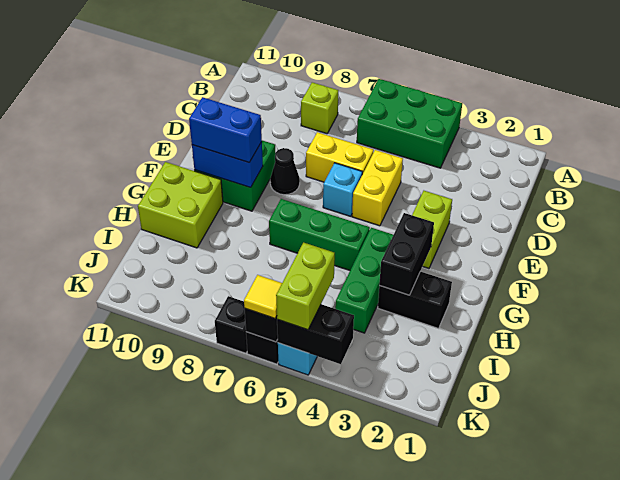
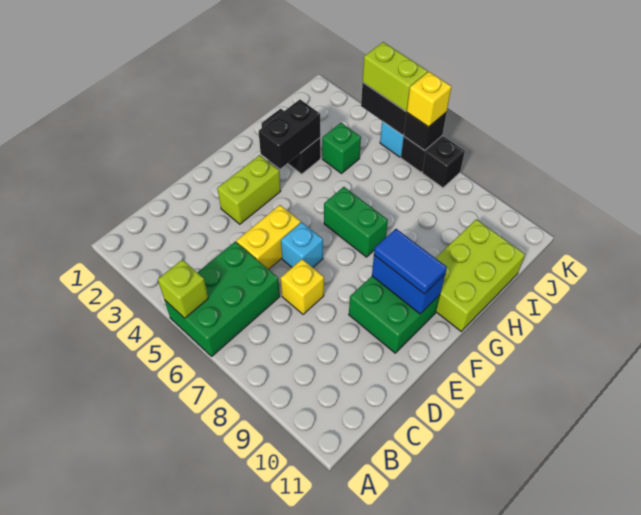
green brick A4:B6 level 1 -> green brick A5:C6 level 1
lime brick B8 level 1 -> lime brick A5 level 2
yellow brick D6:D7 level 1 -> yellow brick D7 level 1
black cone E8 level 1 -> none
blue brick F9:F10 level 3 -> blue tile F9:F10 level 3
green brick G4:I4 level 1 -> green brick I4 level 1
green brick G5:G7 level 1 -> green brick G6:G7 level 1
lime brick G10:H11 level 1 -> lime brick G10:I11 level 1
lime brick J5:K5 level 3 -> lime brick K4:K5 level 3
yellow tile K6 level 3 -> yellow brick K6 level 3

